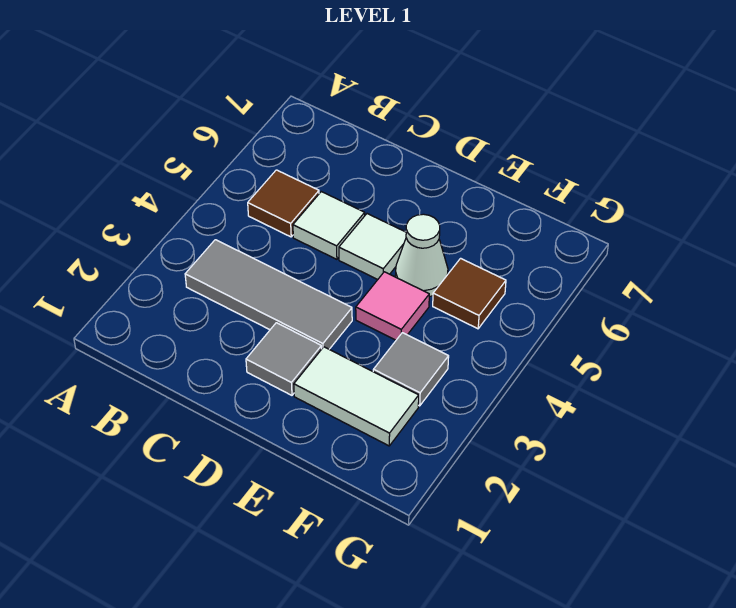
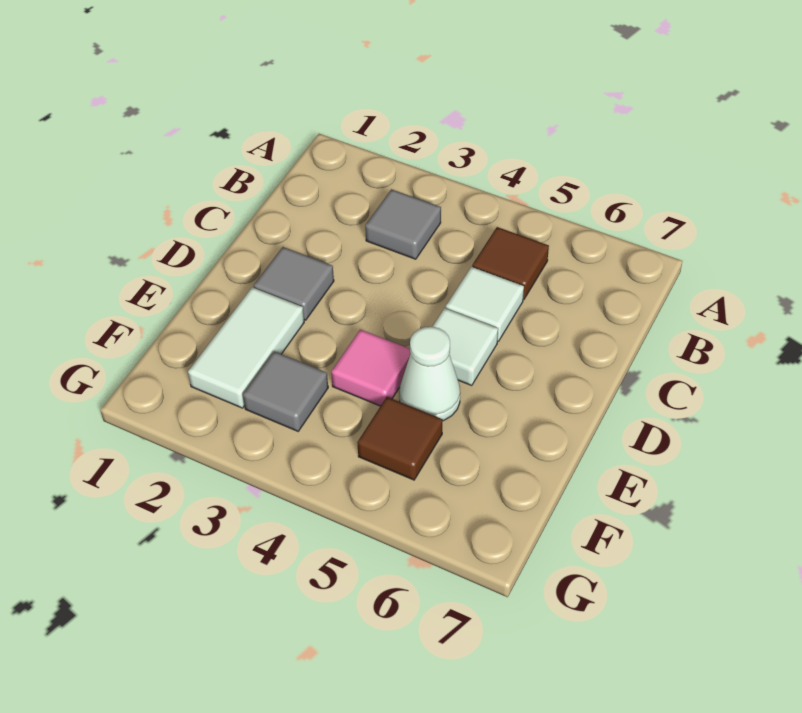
grey tile B3:D3 level 1 -> grey tile B3 level 1

